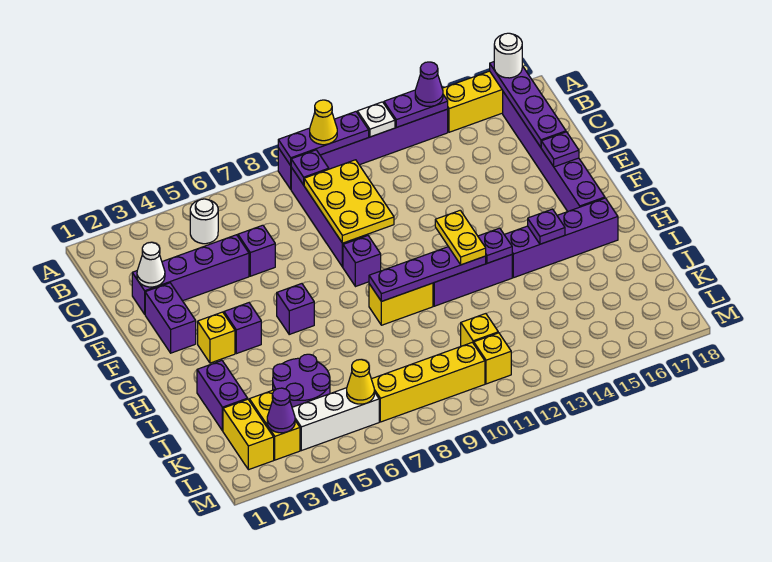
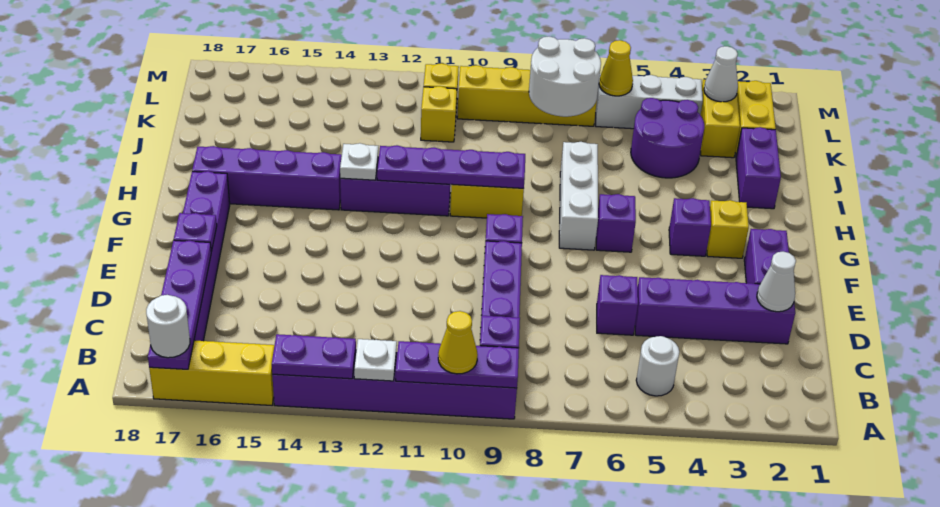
purple cone A14 level 3 -> none
yellow plate C9:E10 level 2 -> none
none -> white brick G7:I7 level 1
yellow plate G12:H12 level 3 -> none
purple plate H13 level 2 -> white plate H13 level 2
purple plate H15 level 2 -> none
none -> white round brick K7:L8 level 2
purple cone L3 level 2 -> white cone L3 level 2

